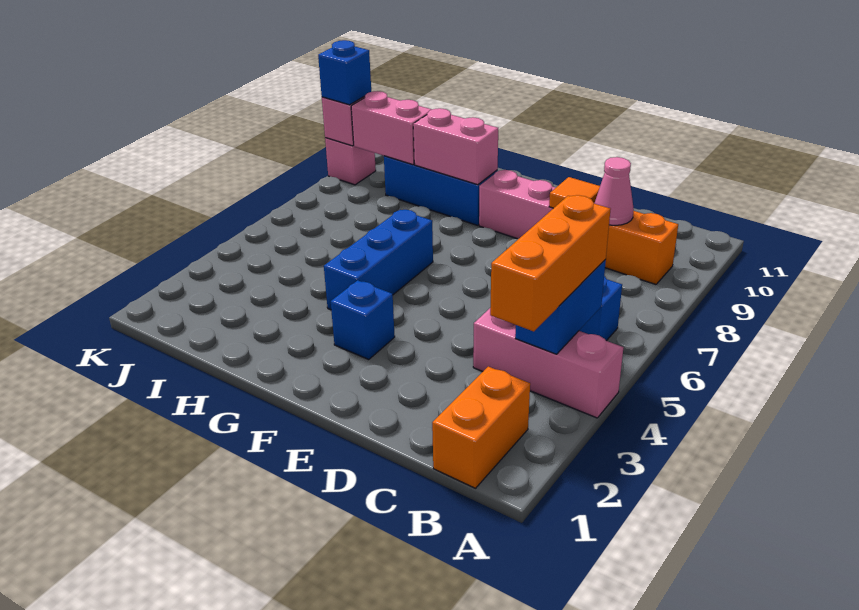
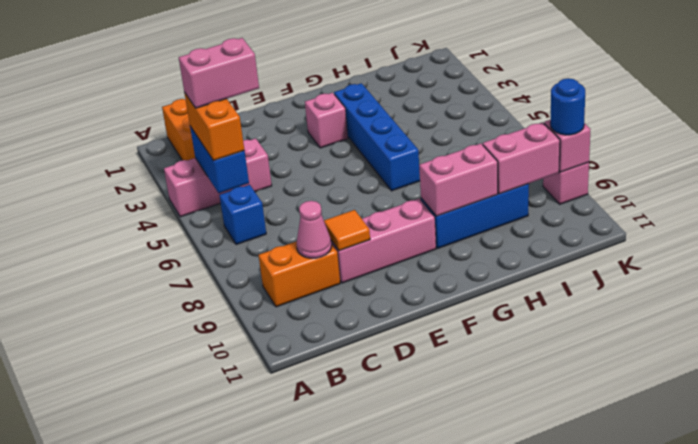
orange brick B3:B5 level 3 -> orange brick B4:B5 level 3
none -> pink brick B4:C4 level 4
blue brick F3 level 1 -> pink brick F3 level 1
blue brick G4:G6 level 1 -> blue brick G3:G6 level 1
blue brick K9 level 3 -> blue round brick K9 level 3

